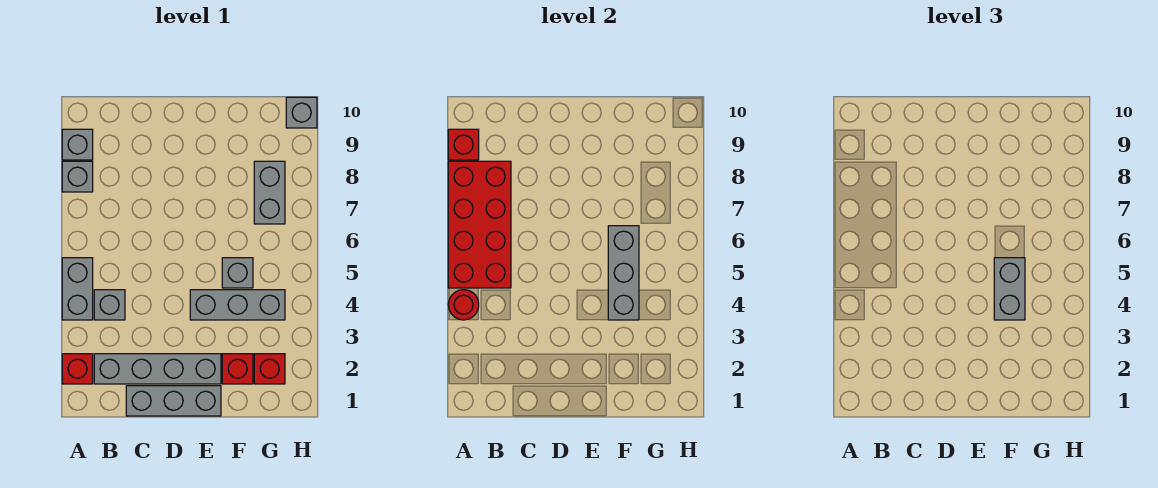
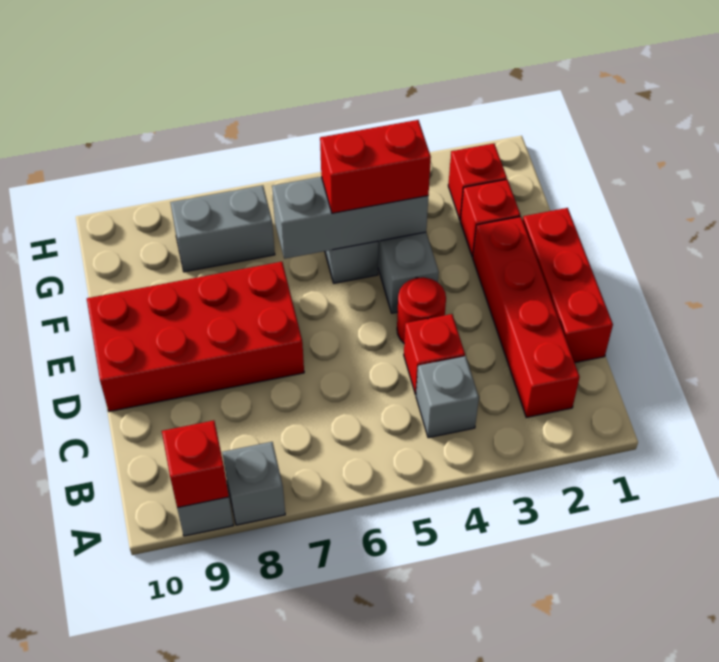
red brick A2 level 1 -> red brick C4 level 1
grey brick A4:A5 level 1 -> none
red round brick A4 level 2 -> red round brick D4 level 1
red brick A5:B8 level 2 -> red brick D7:E10 level 1
grey brick B2:E2 level 1 -> red brick B2:E2 level 1
grey brick C1:E1 level 1 -> red brick C1:E1 level 1
grey brick F4:F5 level 3 -> red brick F4:F5 level 3
grey brick H10 level 1 -> none

